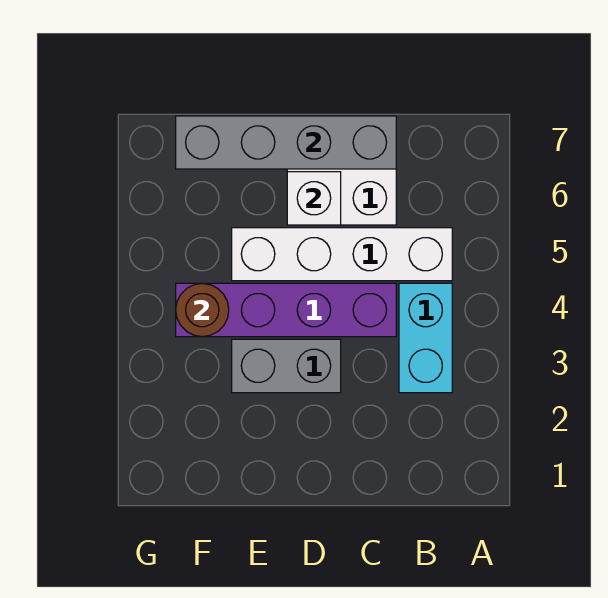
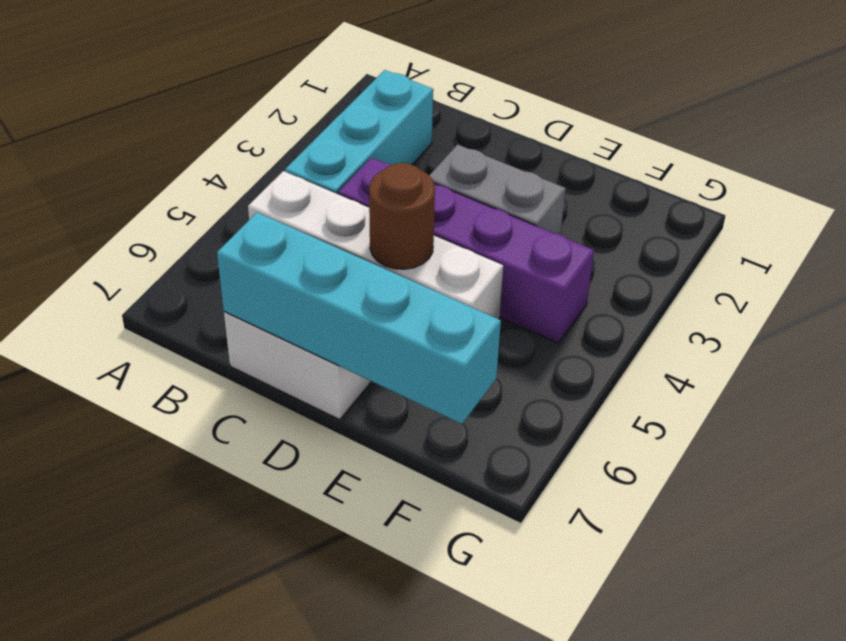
cyan brick B3:B4 level 1 -> cyan brick B2:B4 level 1
grey brick C7:F7 level 2 -> cyan brick C7:F7 level 2
white brick D6 level 2 -> none
brown round brick F4 level 2 -> brown round brick D5 level 2

